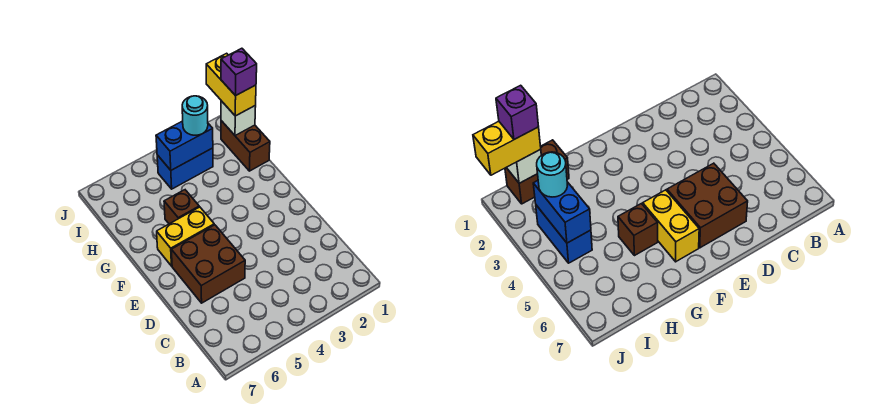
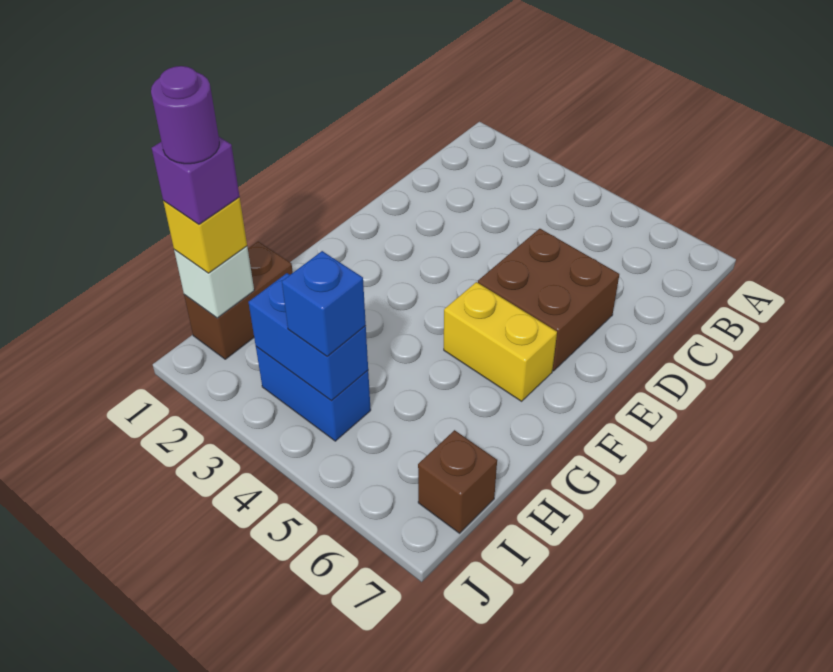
brown brick G5 level 1 -> brown brick I7 level 1
yellow brick I1:J1 level 3 -> yellow brick I1 level 3
none -> purple round brick I1 level 5
cyan round brick I3 level 3 -> none
none -> blue brick I4 level 3

